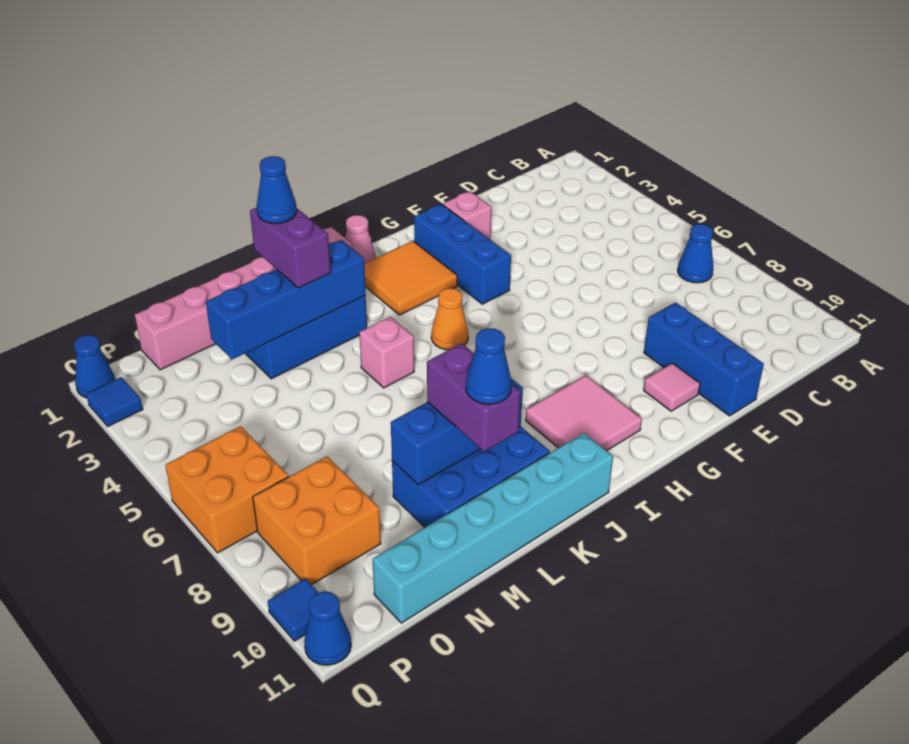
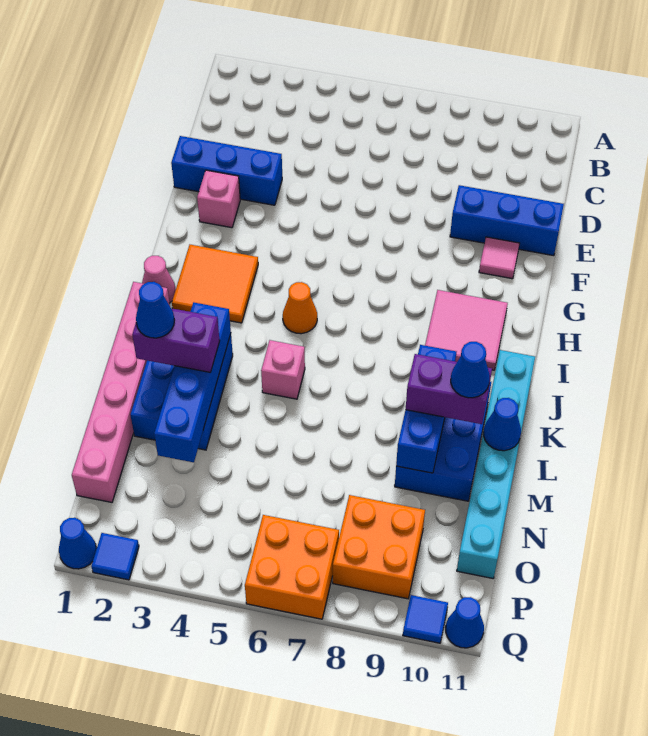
blue cone B7 level 1 -> blue cone L11 level 2
blue brick G2:G4 level 1 -> blue brick E1:E3 level 1

